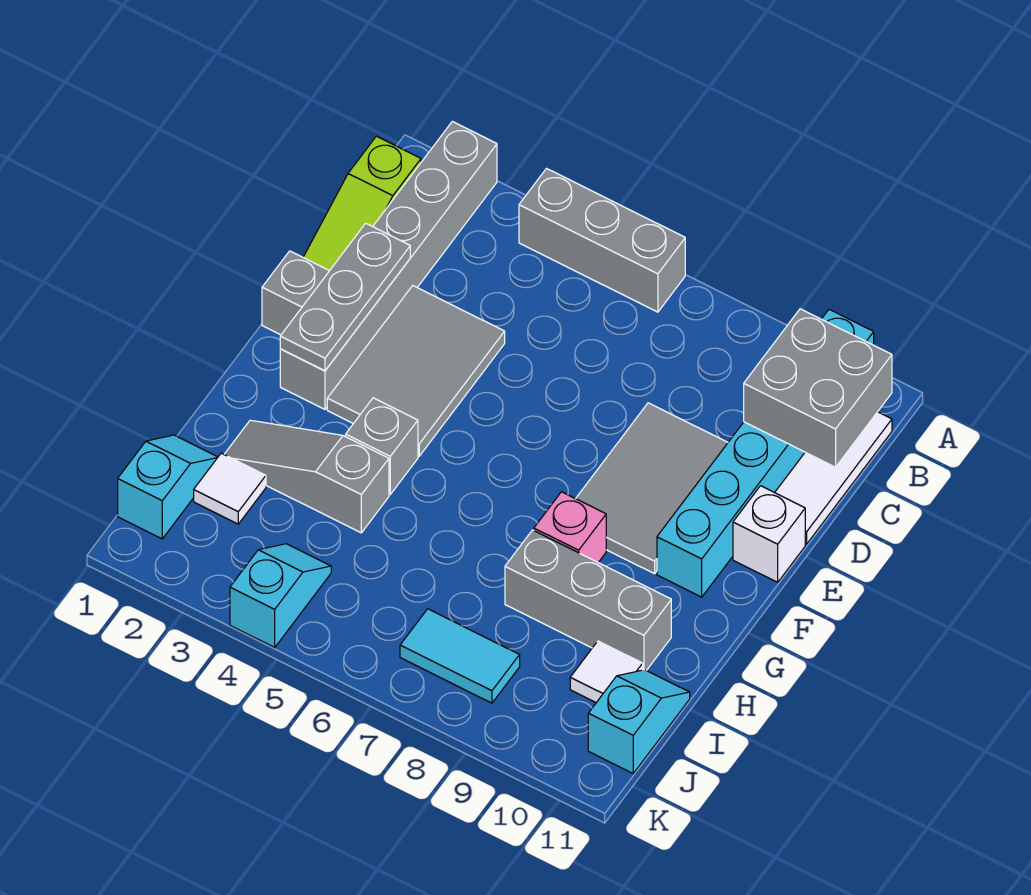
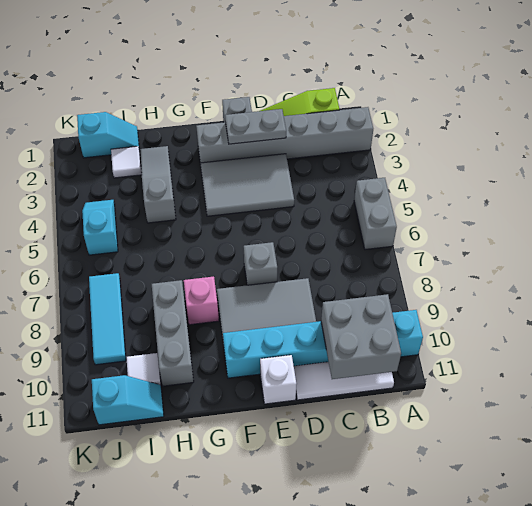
grey brick A4:A6 level 1 -> grey brick A5:A6 level 1
grey plate D2:F2 level 2 -> grey plate D2:E2 level 2
grey brick G4 level 1 -> grey brick E7 level 1
cyan slope J4:K4 level 1 top K -> cyan slope J4:J5 level 1 top 5
cyan tile J7:J8 level 1 -> cyan tile J7:J9 level 1

